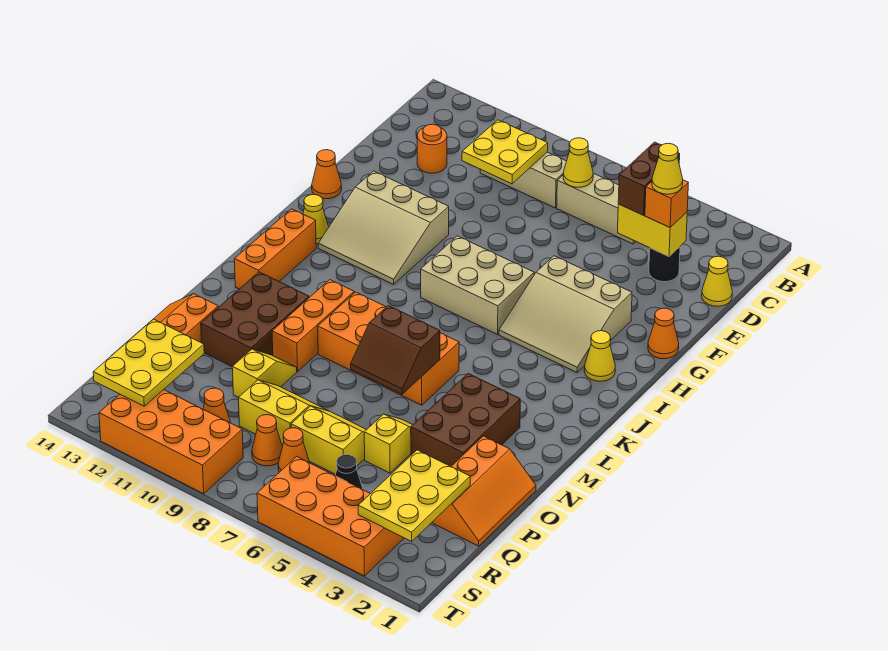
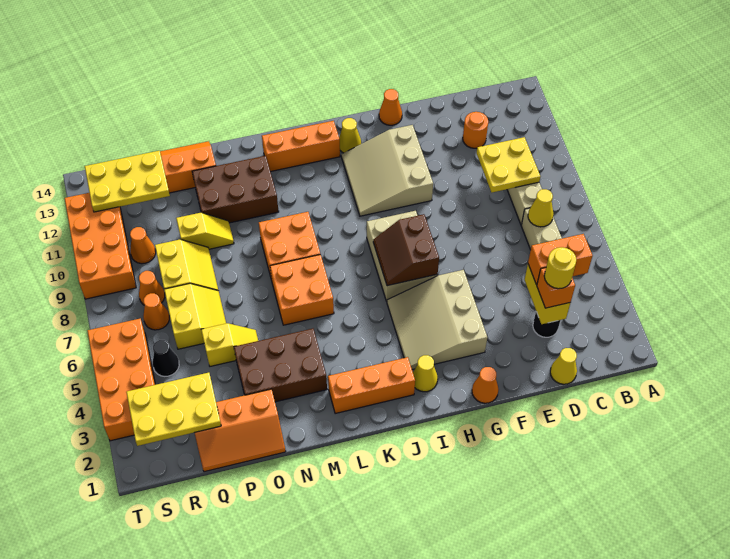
brown brick C4:D4 level 3 -> orange brick C4:D4 level 3
yellow cone D3 level 4 -> yellow round brick D3 level 4
orange brick L10:N10 level 1 -> orange brick J2:L2 level 1
brown slope M6:N7 level 2 top M -> brown slope H6:I7 level 2 top H

